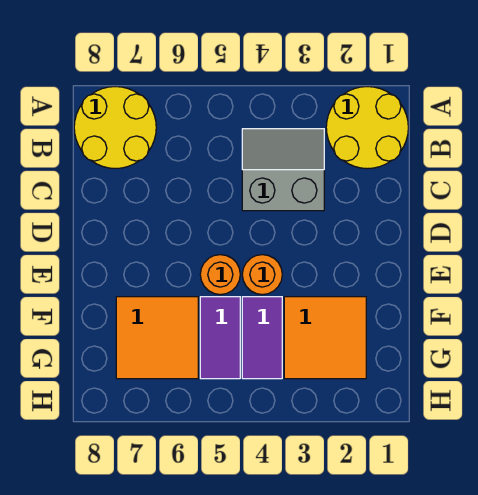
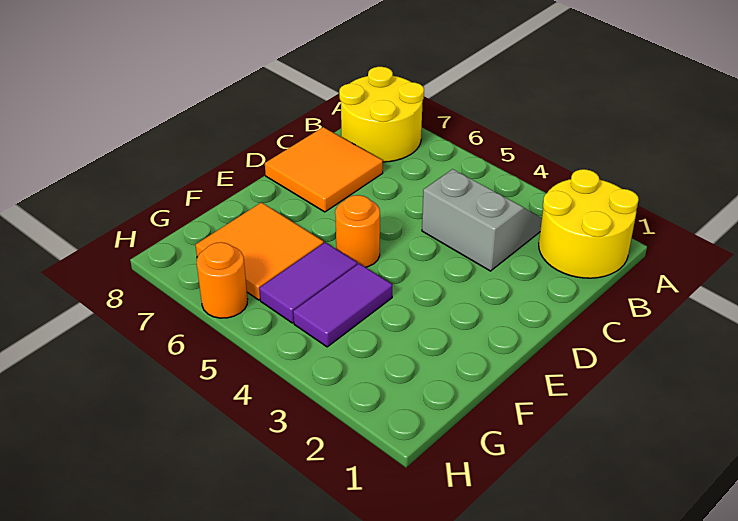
orange round brick E4 level 1 -> orange round brick H6 level 1
orange tile F2:G3 level 1 -> orange tile C7:D8 level 1

